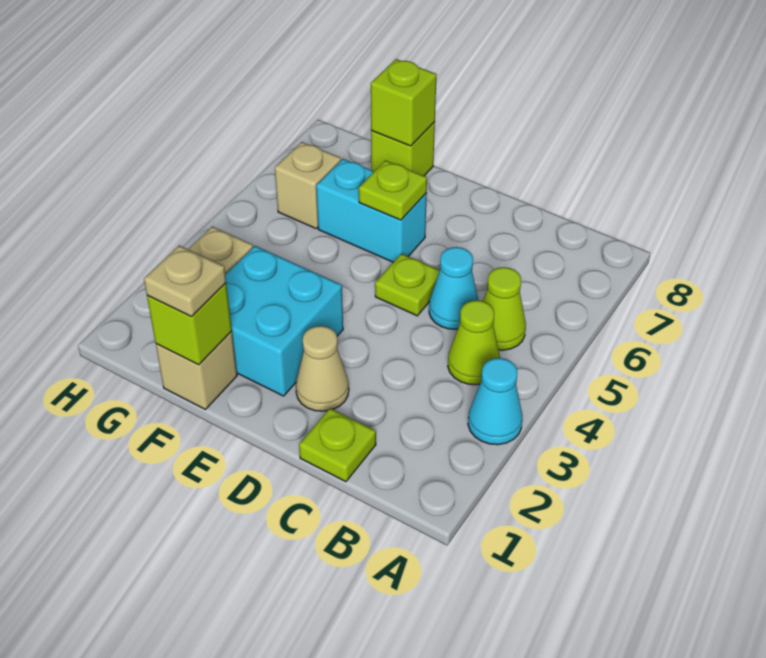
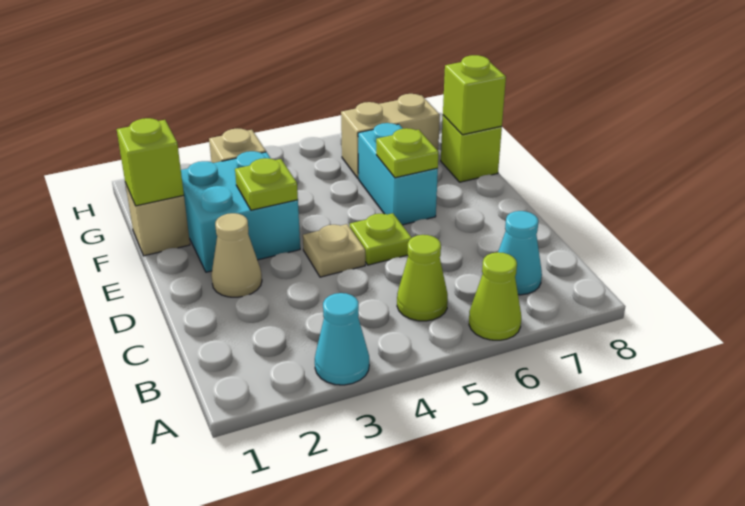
lime cone B4 level 1 -> lime cone A6 level 1
lime plate C1 level 1 -> lime plate E3 level 2
cyan cone C5 level 1 -> cyan cone B7 level 1
tan plate F1 level 3 -> tan plate D4 level 1
tan brick G6 level 1 -> tan brick G6:G7 level 1

